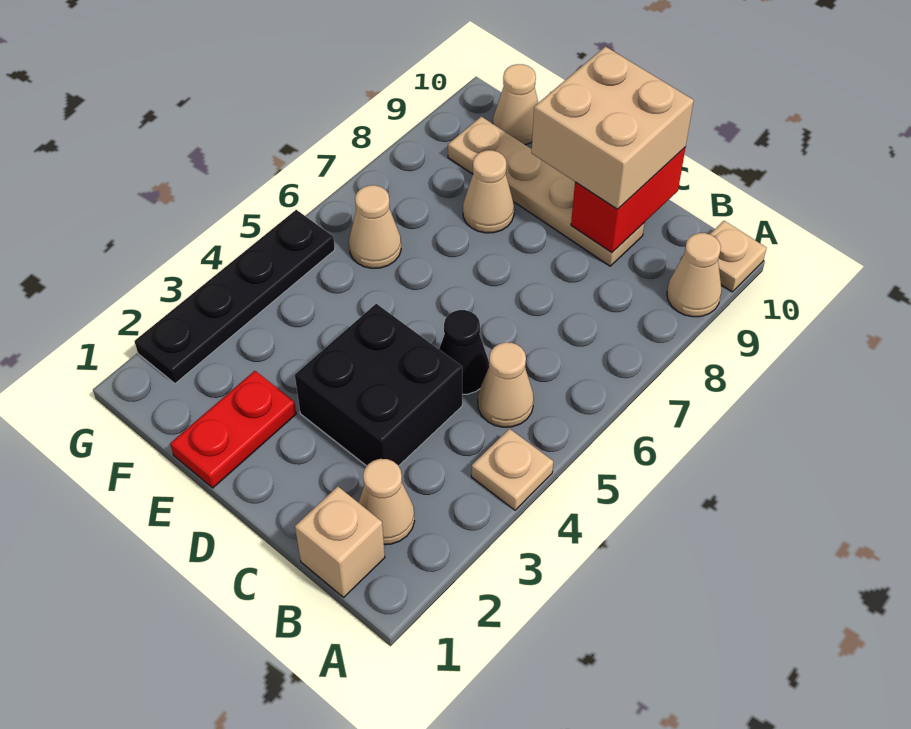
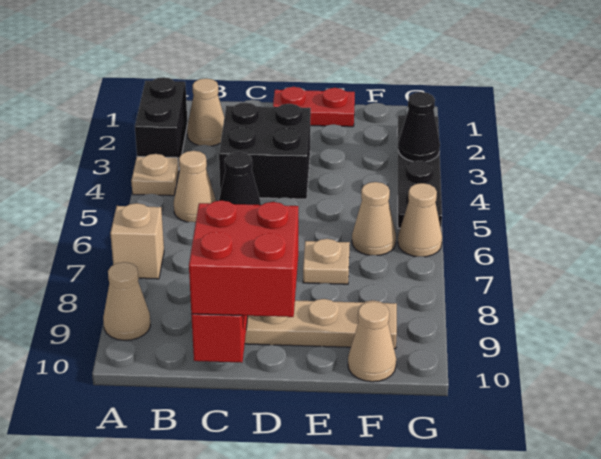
none -> black brick A2:A3 level 1
tan plate A10 level 1 -> tan plate E7 level 1
tan brick B1 level 1 -> tan brick A7 level 1
tan brick C9:D10 level 3 -> red brick C9:D10 level 3
red plate E1:E2 level 1 -> red plate D1:E1 level 1
tan cone E8 level 1 -> tan cone G6 level 1
none -> black cone G3 level 2

